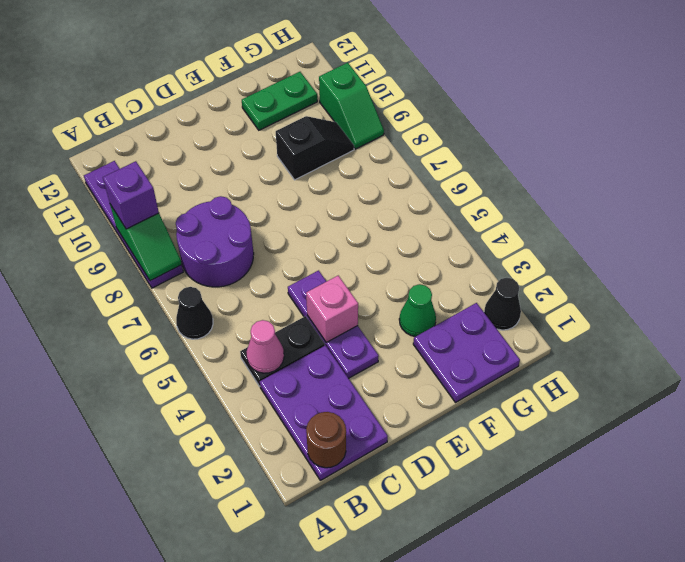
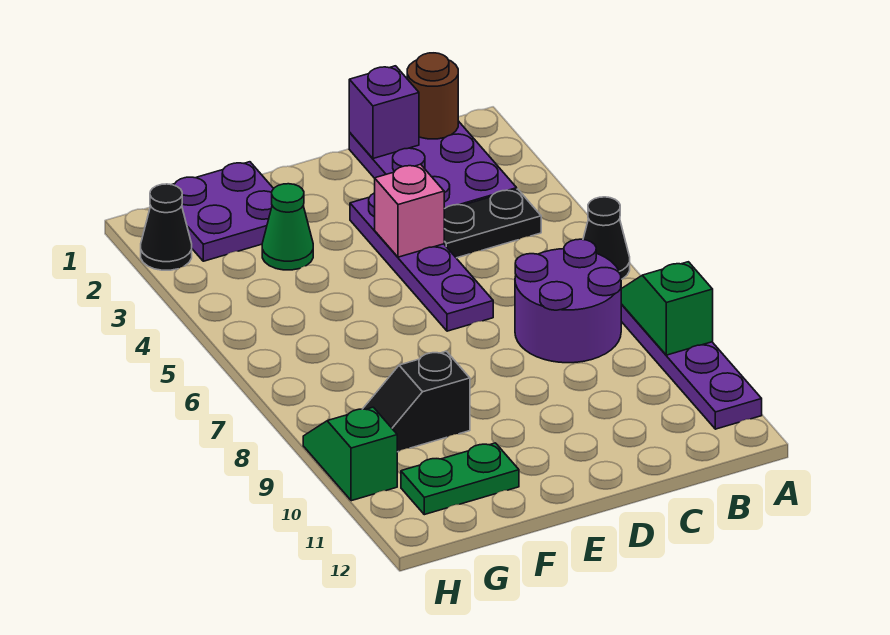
purple brick A9 level 3 -> purple brick C1 level 2
pink cone B4 level 2 -> none
purple plate D3:D5 level 1 -> purple plate D3:D6 level 1

